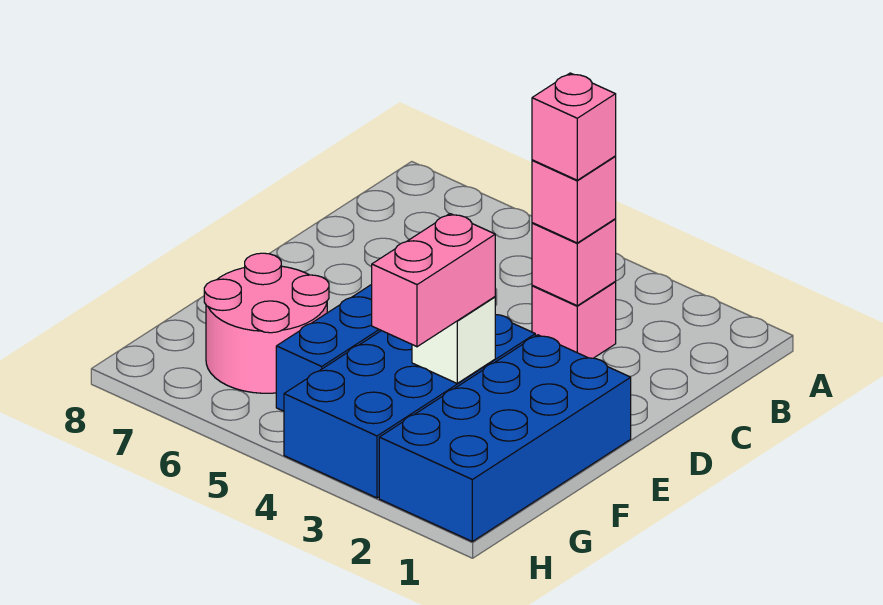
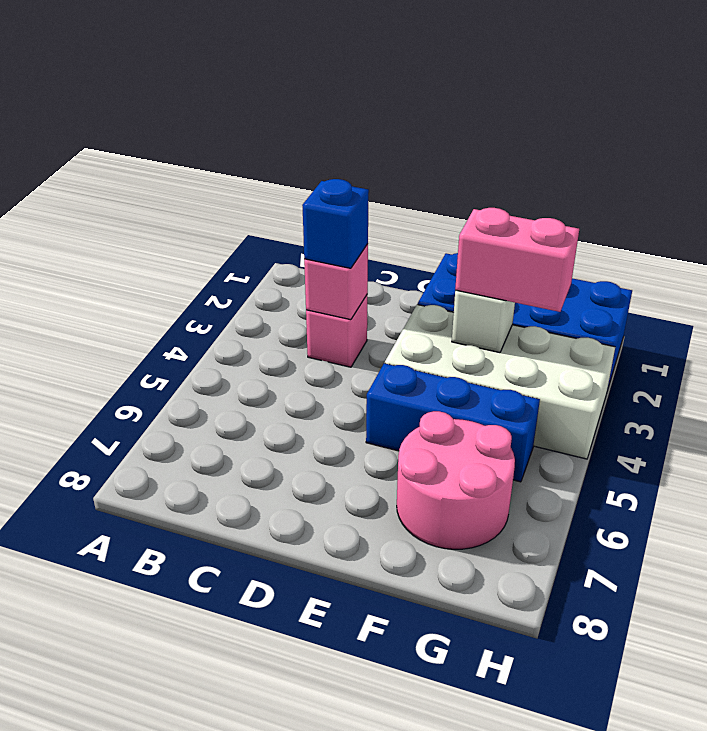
pink brick C3 level 3 -> blue brick C3 level 3
pink brick C3 level 4 -> none
blue brick E3:H4 level 1 -> white brick E3:H4 level 1

